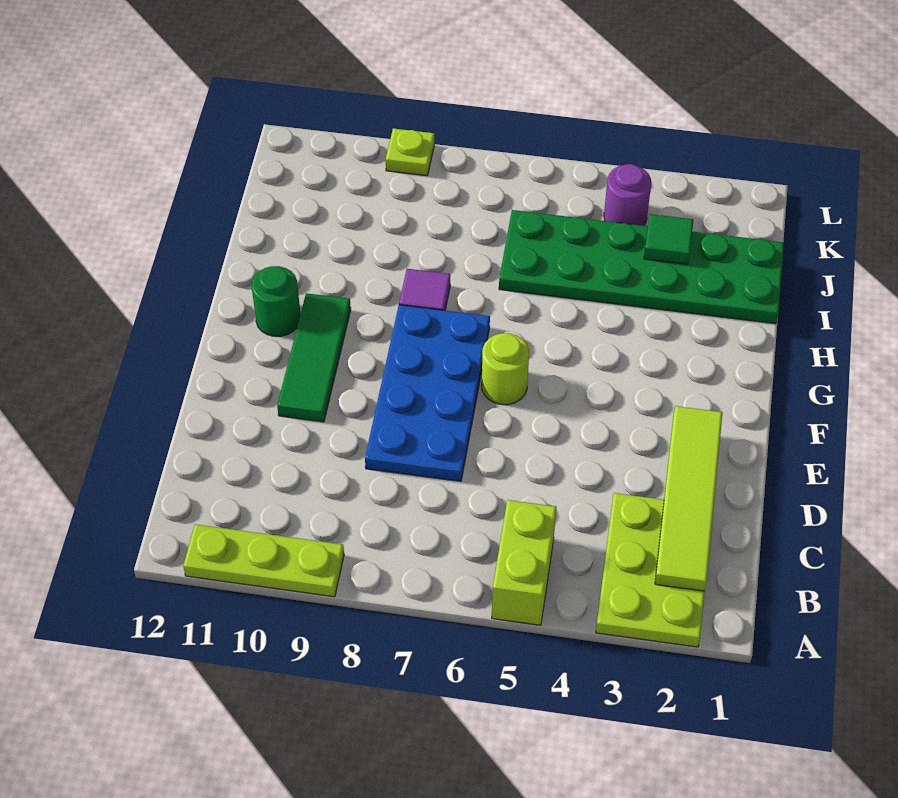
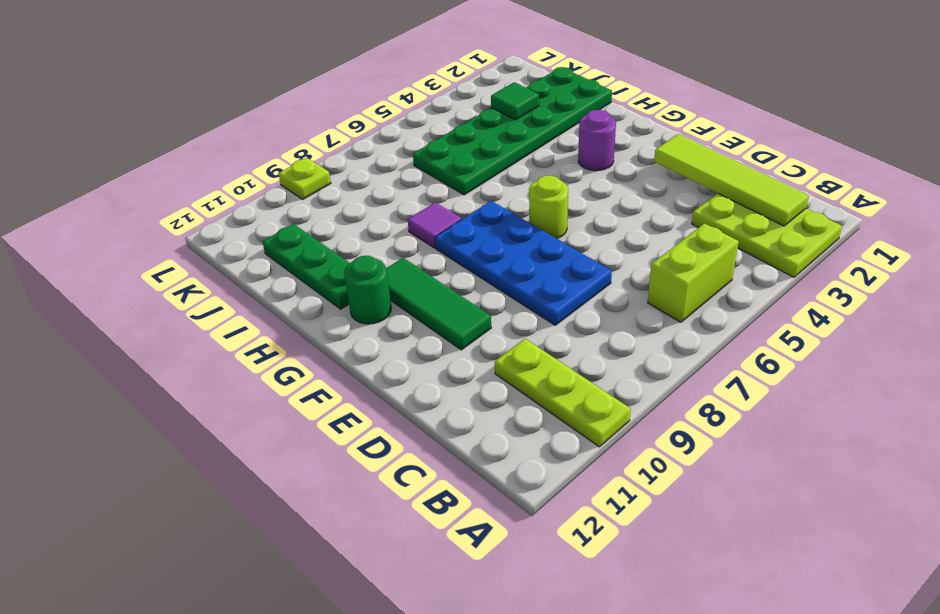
lime brick A5:B5 level 1 -> lime brick B5:B6 level 1
lime plate A9:A11 level 1 -> lime plate A10:C10 level 1
none -> green plate H11:J11 level 1
purple round brick K4 level 1 -> purple round brick G3 level 1

